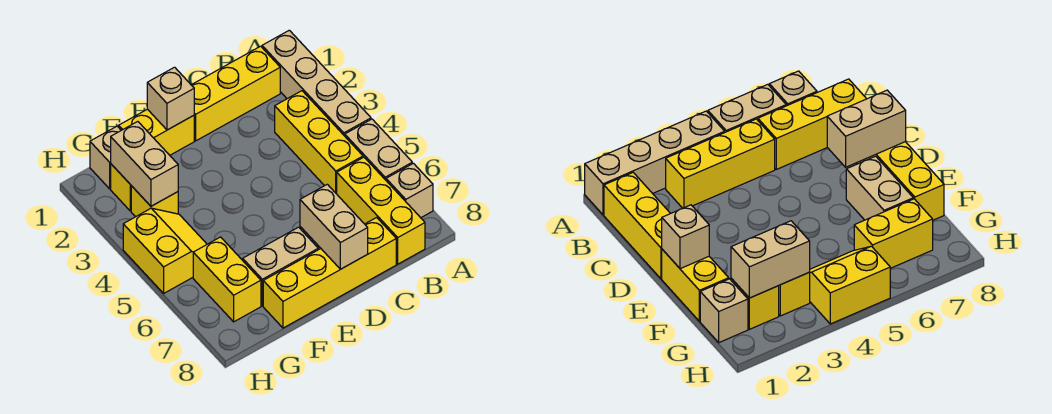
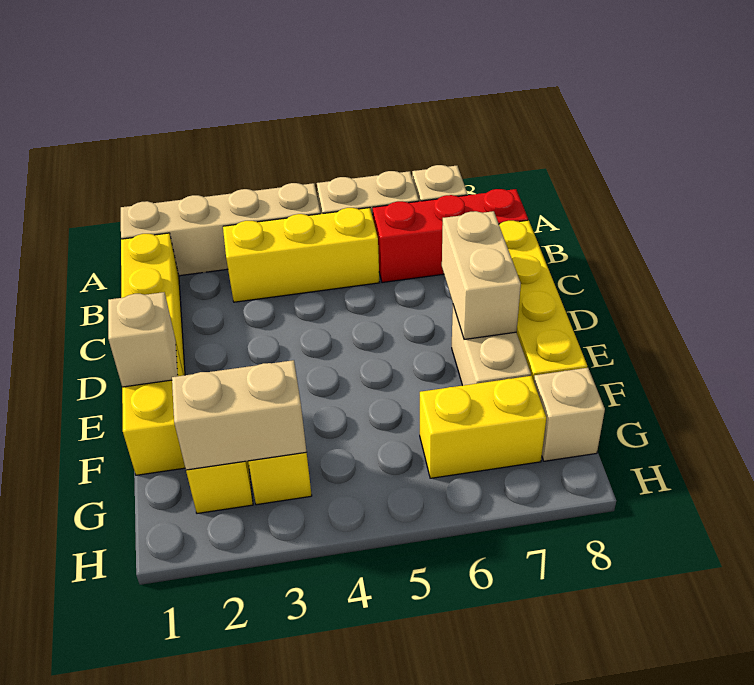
yellow brick B6:B8 level 1 -> red brick B6:B8 level 1
tan brick D7:D8 level 2 -> tan brick D7:E7 level 2
tan brick G1 level 1 -> tan brick G8 level 1
yellow slope G4:H5 level 1 top H -> none

